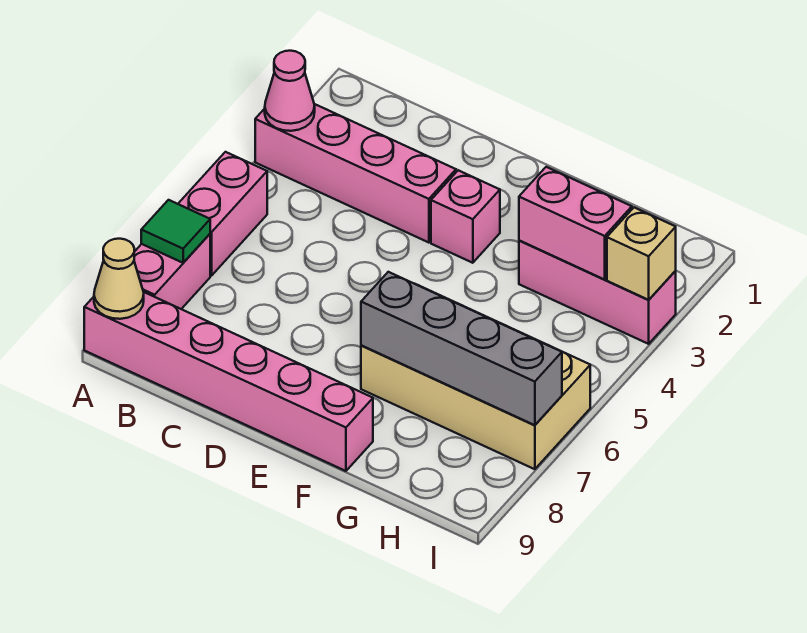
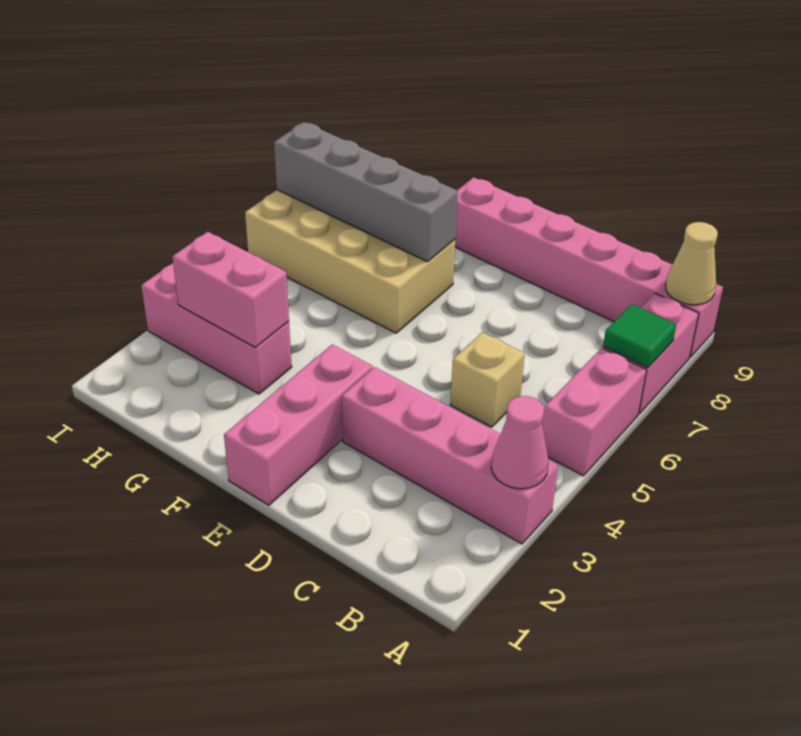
pink brick E3 level 1 -> pink brick E1:E3 level 1
tan brick I3 level 2 -> tan brick C5 level 1

